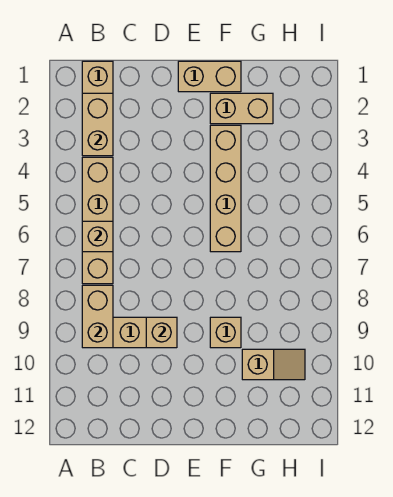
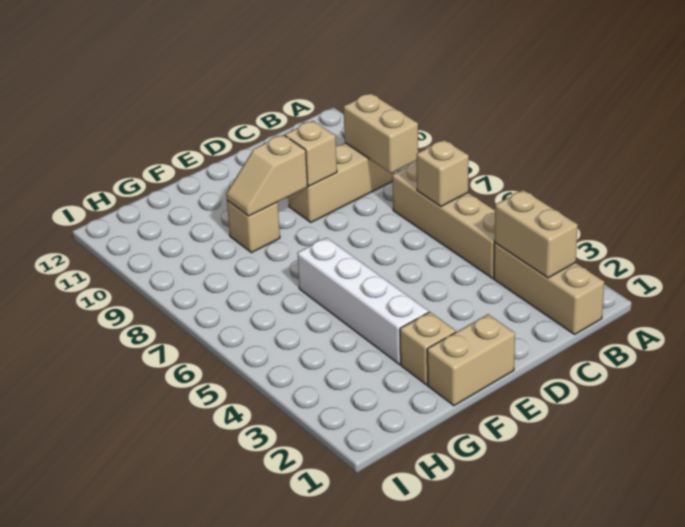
tan brick F2:G2 level 1 -> tan brick F2 level 1
tan brick F3:F6 level 1 -> white brick F3:F6 level 1
tan slope G10:H10 level 1 top G -> tan slope E9:F9 level 2 top E

